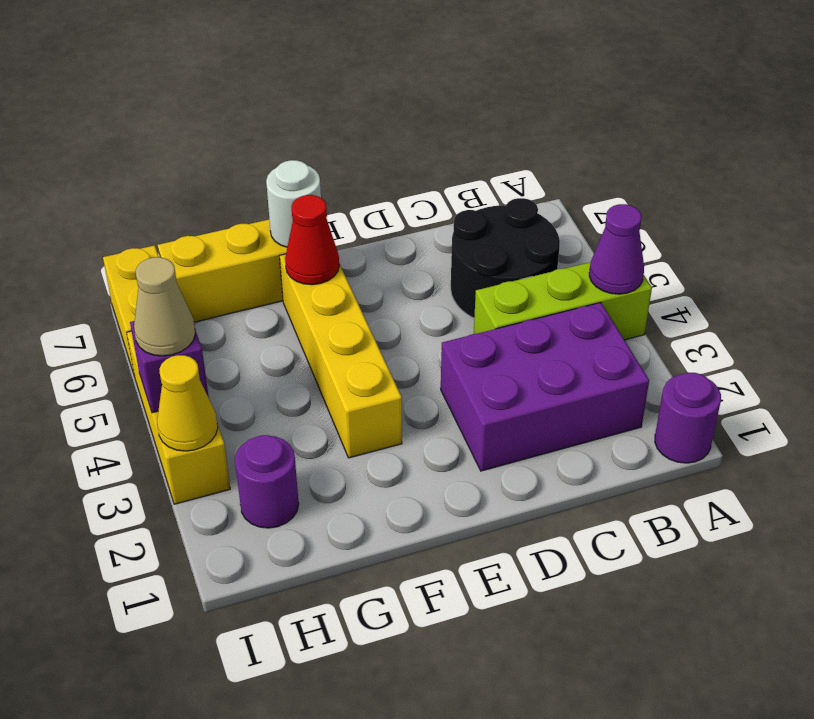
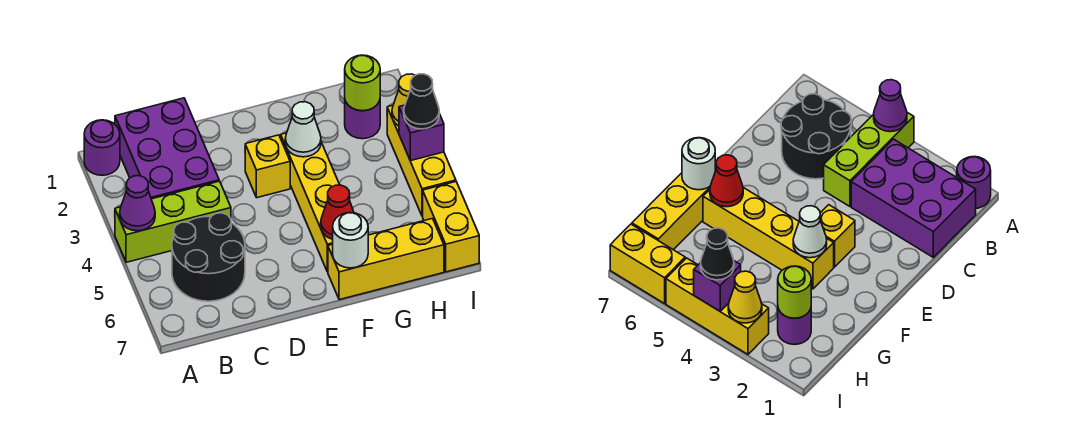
purple brick B2:D3 level 1 -> purple brick B1:C3 level 1
none -> yellow brick E3 level 1
none -> white cone F3 level 2
none -> lime round brick H2 level 2
tan cone I4 level 3 -> black cone I4 level 3

